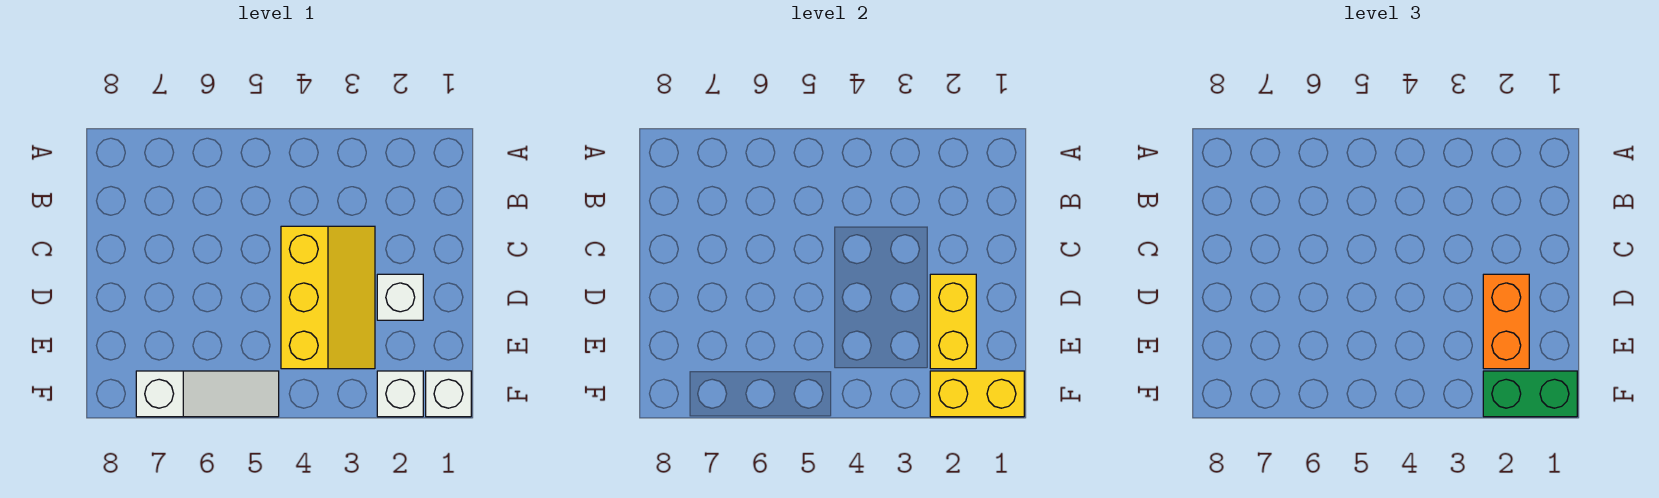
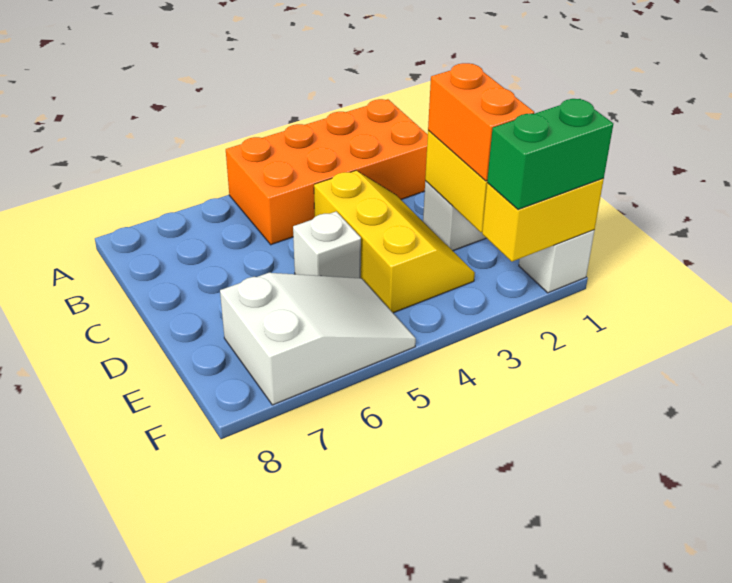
none -> orange brick A2:B5 level 1
white brick F2 level 1 -> white brick D5 level 1
white slope F5:F7 level 1 top 7 -> white slope E5:F7 level 1 top 7

